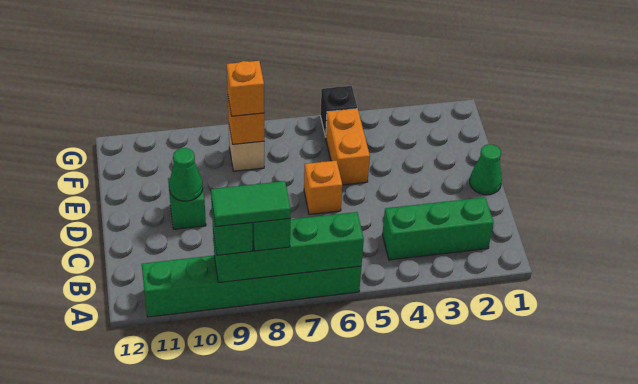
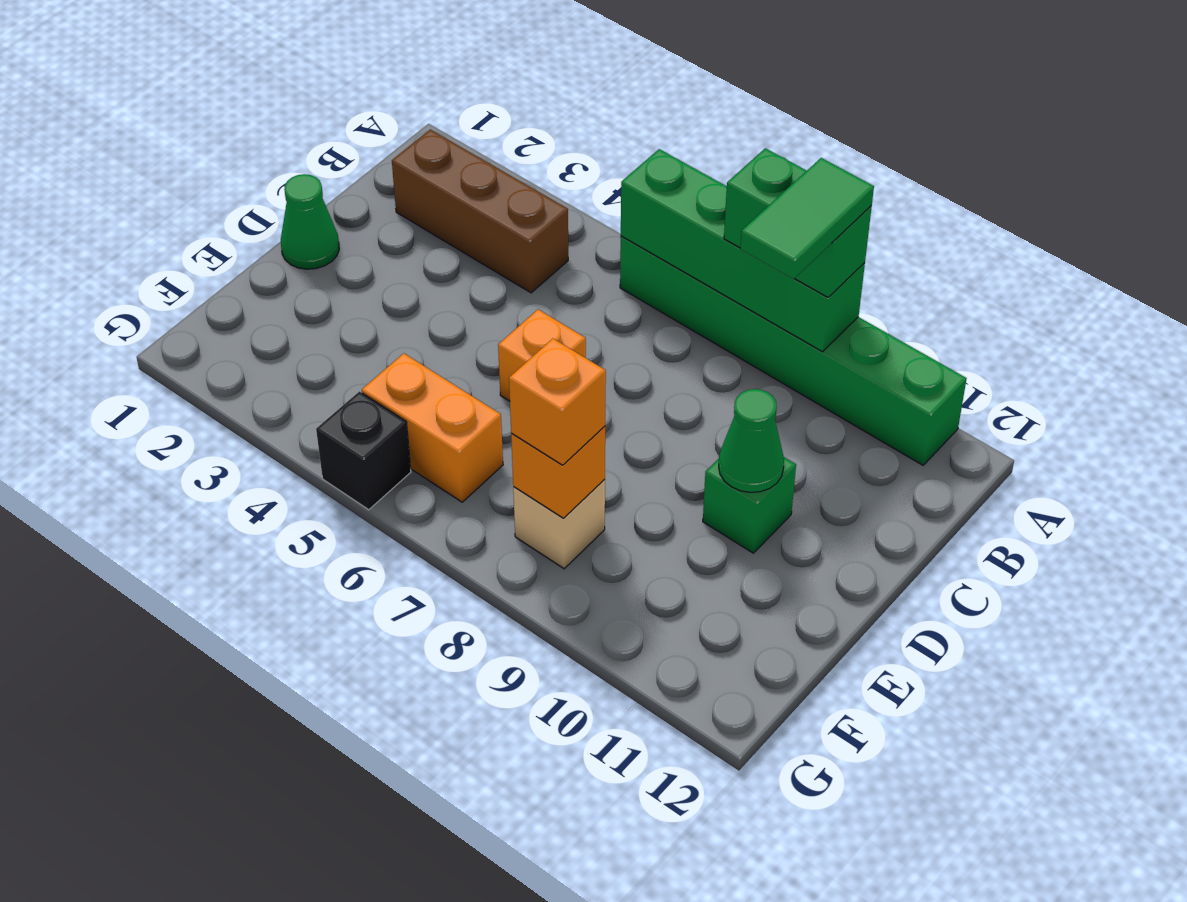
green tile A8:A9 level 4 -> green tile A9:B9 level 4
green brick B2:B4 level 1 -> brown brick B2:B4 level 1
orange brick E5:F5 level 1 -> orange brick F5:F6 level 1

